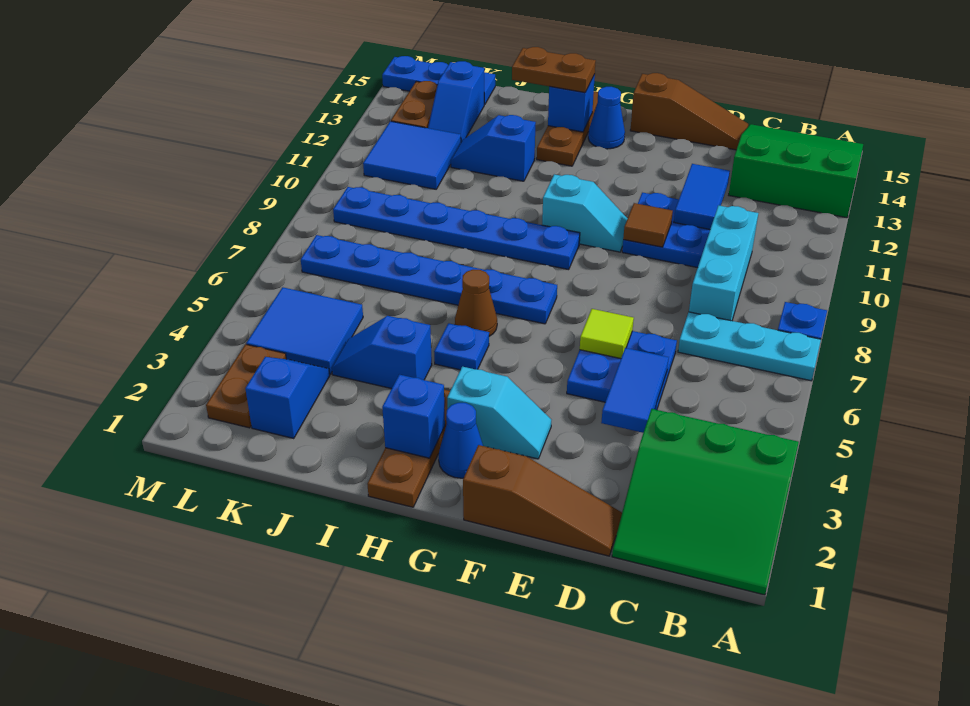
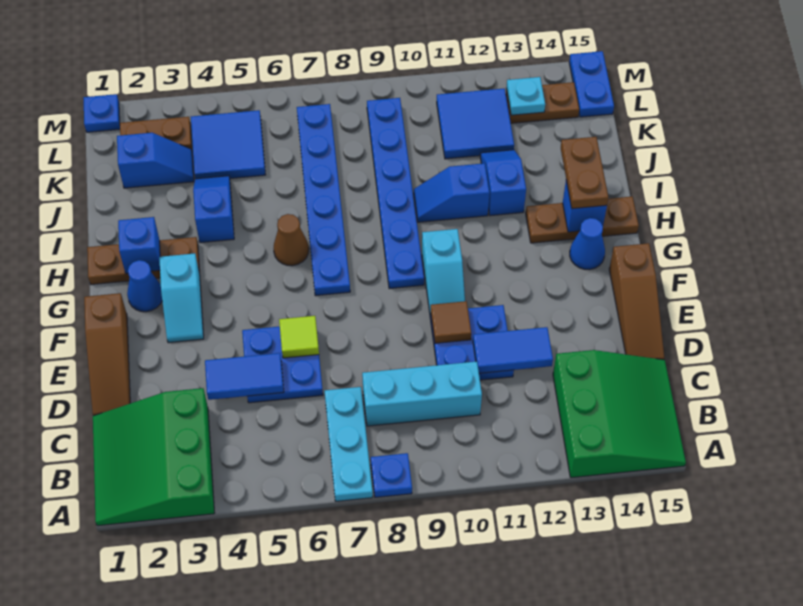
blue plate H5 level 1 -> blue plate M1 level 1
blue slope K13:K14 level 1 top 14 -> blue slope I10:I11 level 1 top 11
blue plate K15:M15 level 1 -> blue plate L15:M15 level 1
none -> cyan plate L13 level 2

